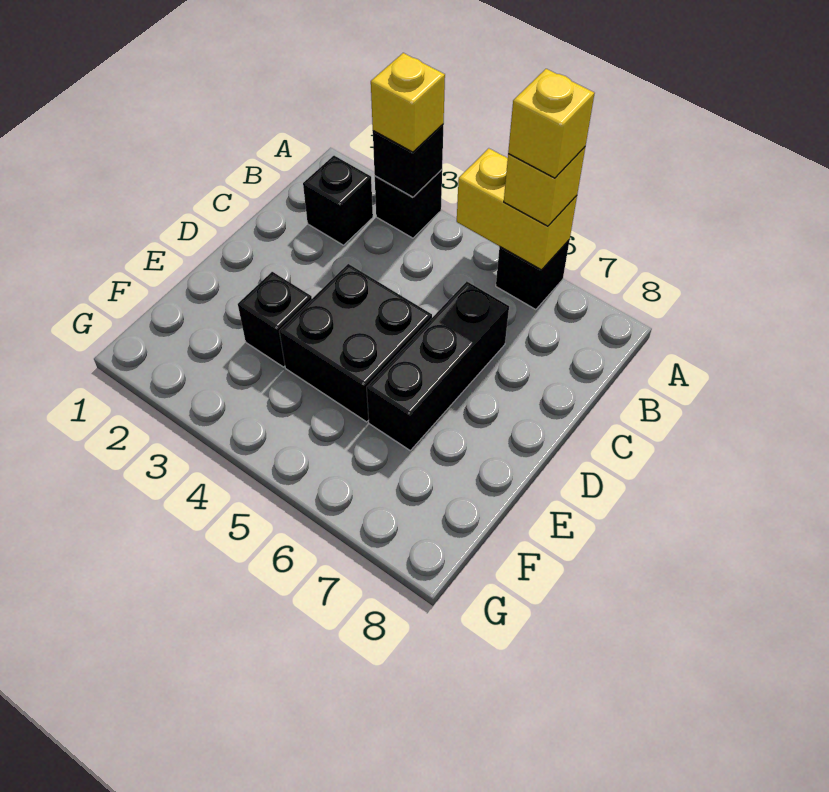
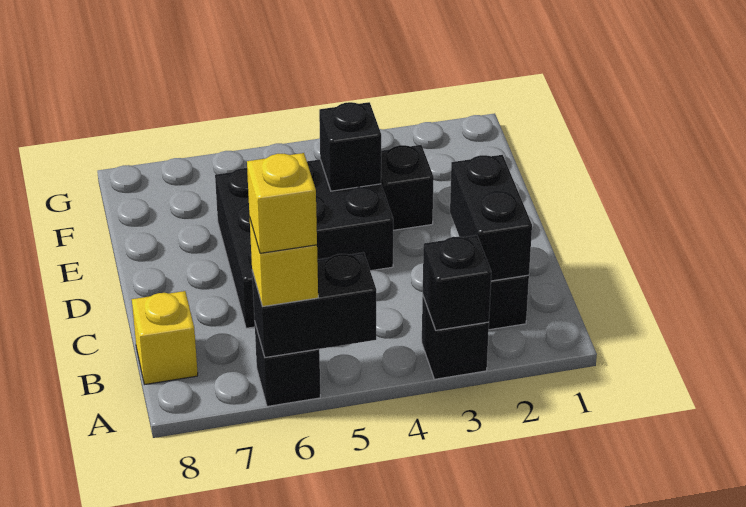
yellow brick A3 level 3 -> yellow brick B8 level 1
yellow brick A5:A6 level 2 -> black brick A5:A6 level 2
none -> black brick B2:C2 level 2
none -> black brick E4 level 2

